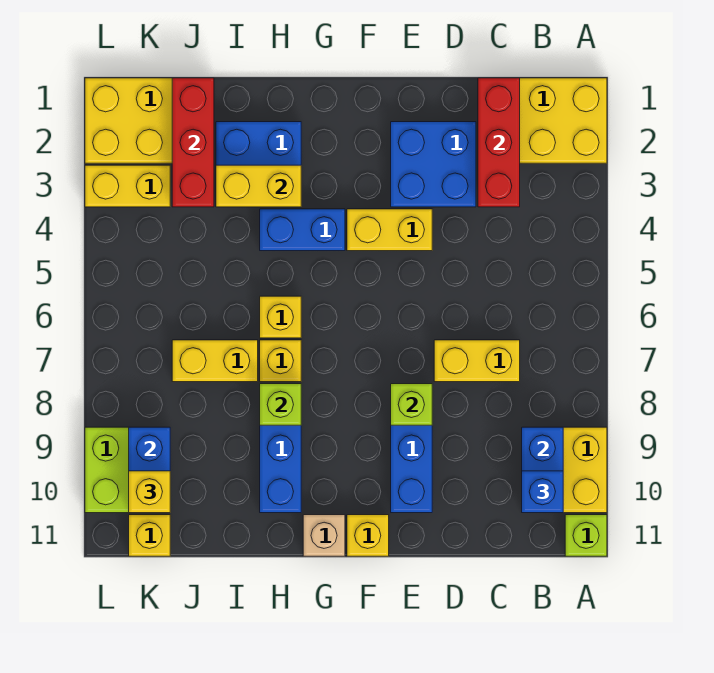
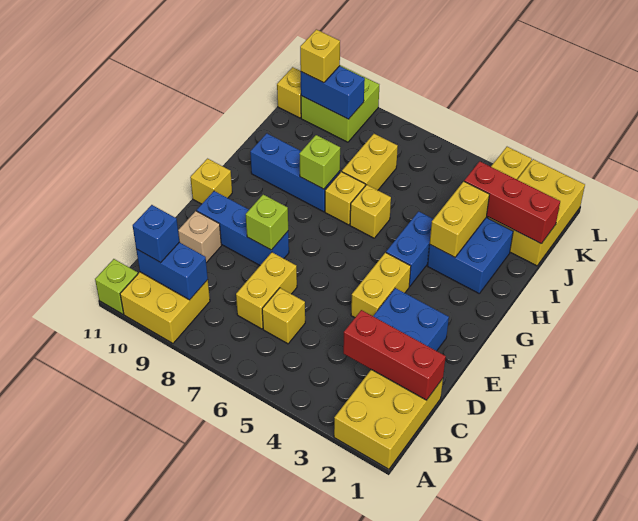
none -> yellow brick C6 level 1
tan brick G11 level 1 -> tan brick D10 level 1

